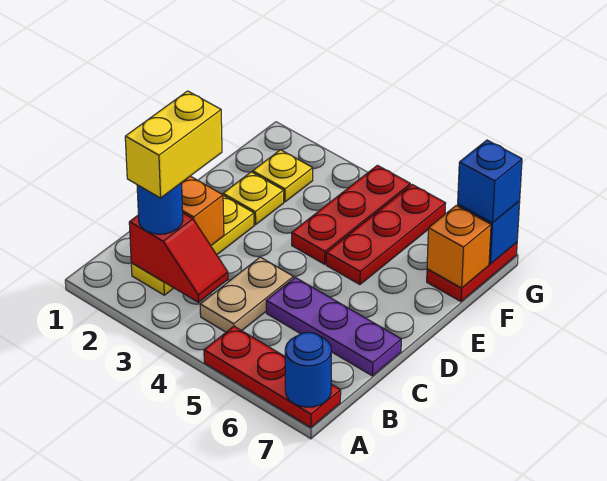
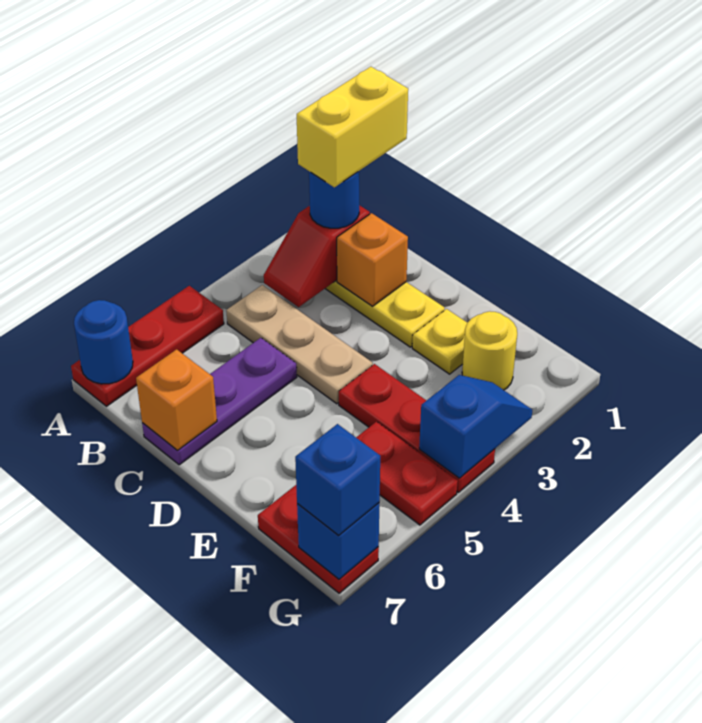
yellow brick B2:C2 level 4 -> yellow brick B1:B2 level 4
tan plate B4:C4 level 1 -> tan plate B4:D4 level 1
red plate E5:G5 level 1 -> red plate F5:G5 level 1
yellow plate F2 level 1 -> yellow round brick F2 level 1
orange brick F7 level 2 -> orange brick C7 level 2
none -> blue slope G3:G4 level 2 top 4

